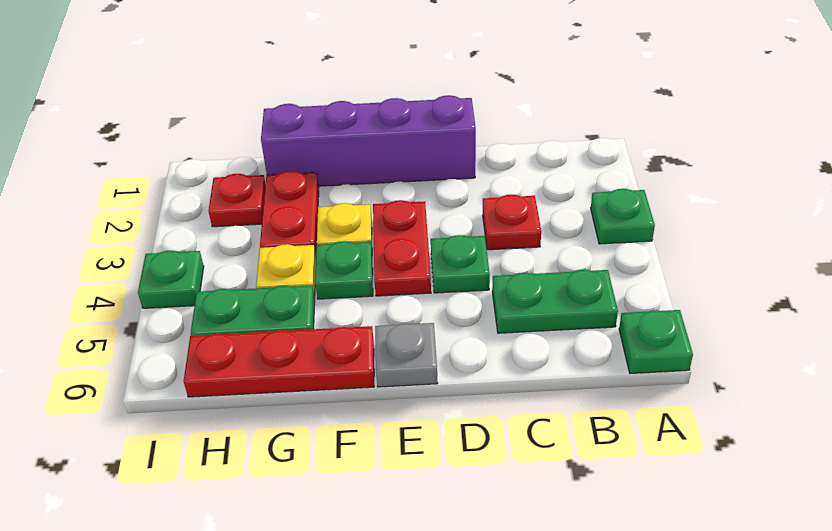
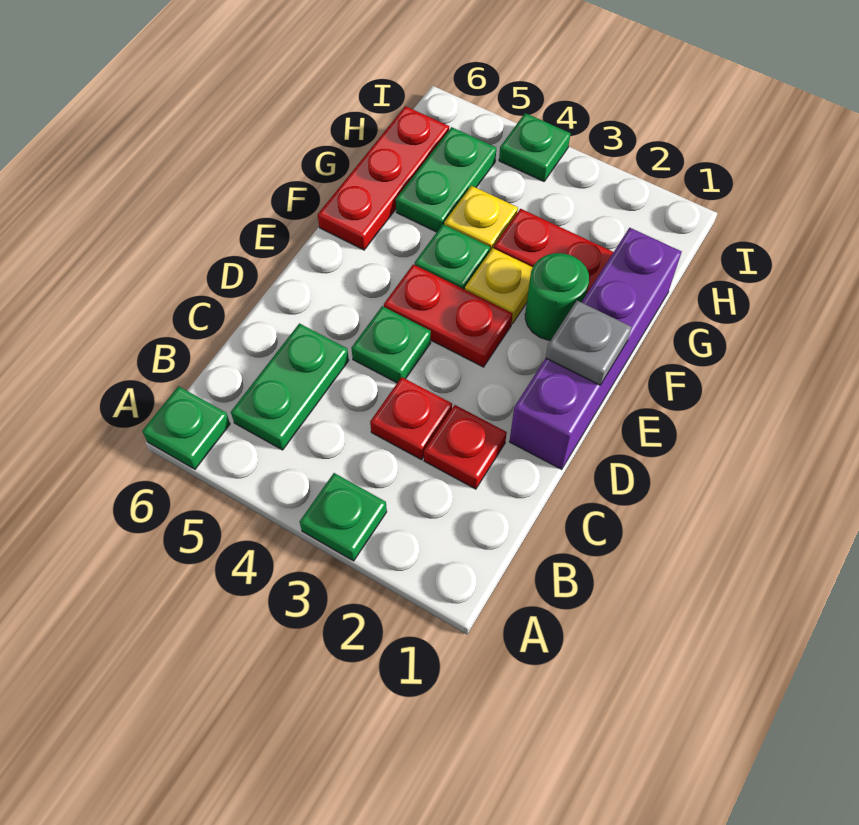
grey plate E6 level 1 -> grey plate E1 level 2
none -> green round brick F2 level 1
red plate H2 level 1 -> red plate C2 level 1

